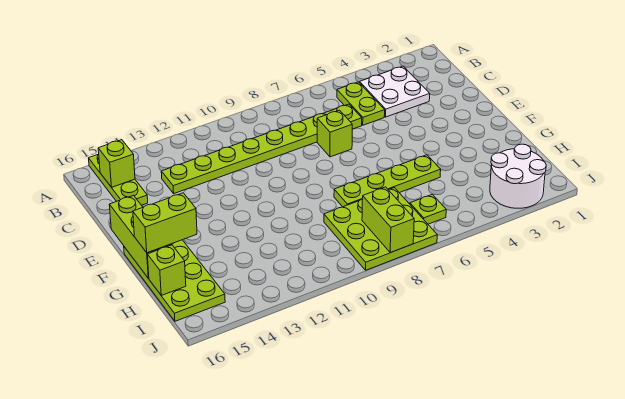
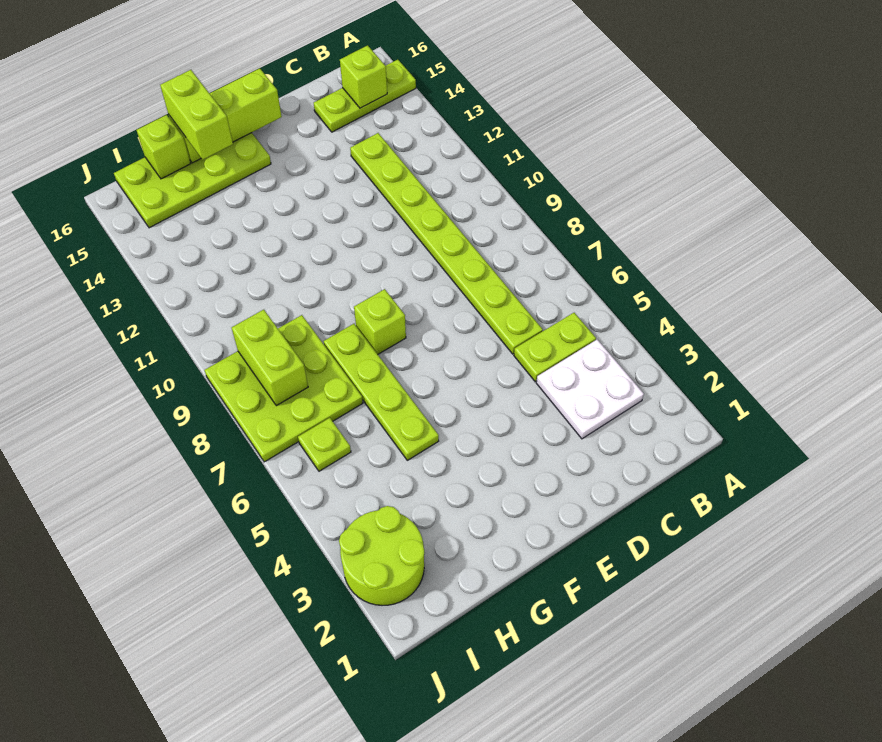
lime brick D7 level 1 -> lime brick F8 level 1
white round brick I2:J3 level 1 -> lime round brick I2:J3 level 1
lime brick I8:J8 level 2 -> lime brick I8:I9 level 2

